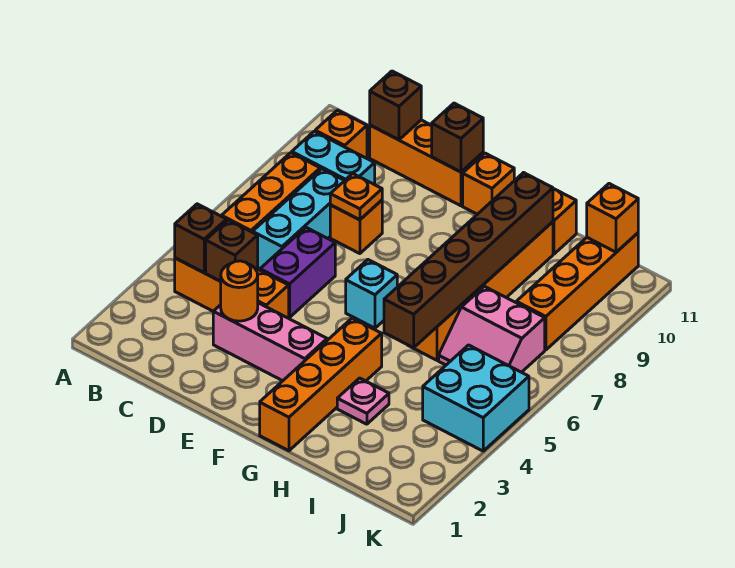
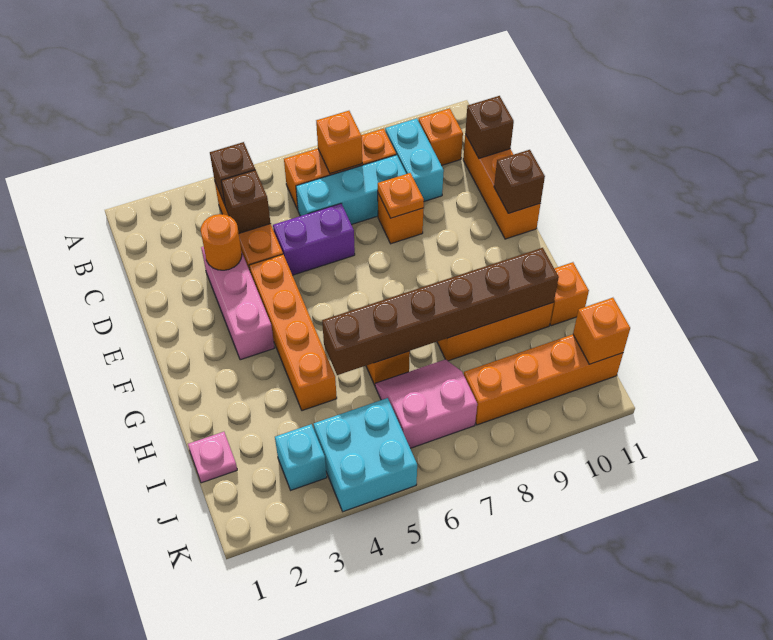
cyan brick F6 level 1 -> cyan brick J3 level 1
orange brick F11 level 1 -> orange brick B7 level 2
orange brick G1:G4 level 1 -> orange brick E4:H4 level 1
pink plate H3 level 1 -> pink plate I1 level 1
pink slope I6:J7 level 1 top 7 -> pink slope I6:J7 level 1 top J

